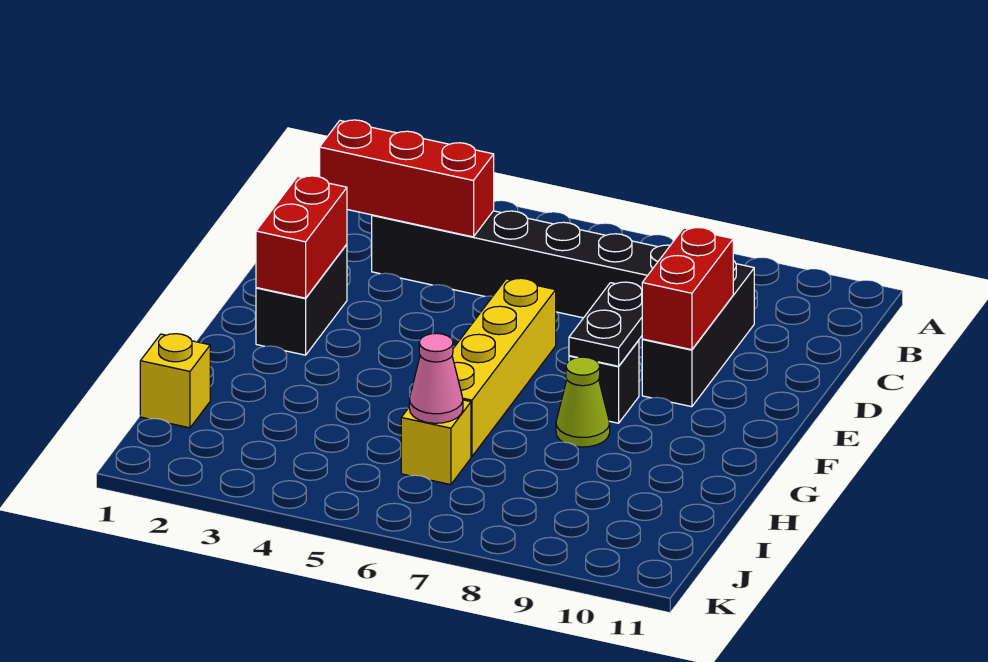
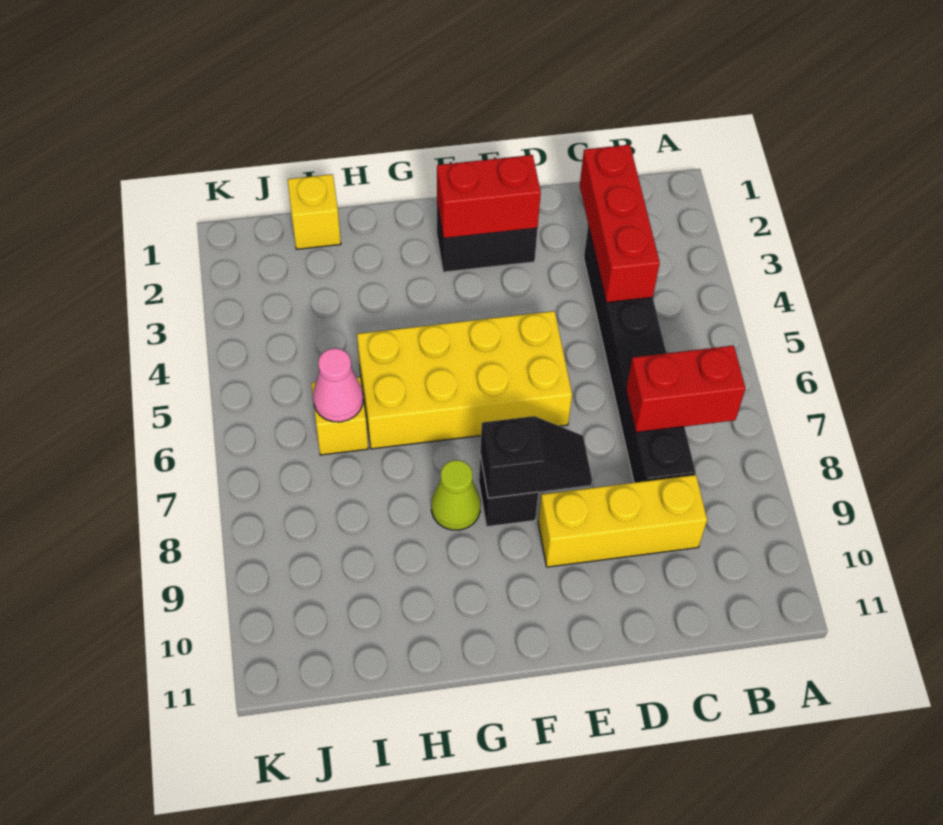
black brick C9:E9 level 1 -> yellow brick C9:E9 level 1
red brick D9:E9 level 2 -> red brick B7:C7 level 2
yellow brick E6:H6 level 1 -> yellow brick E5:H6 level 1
black plate E8:F8 level 2 -> black slope E8:F8 level 2 top F

